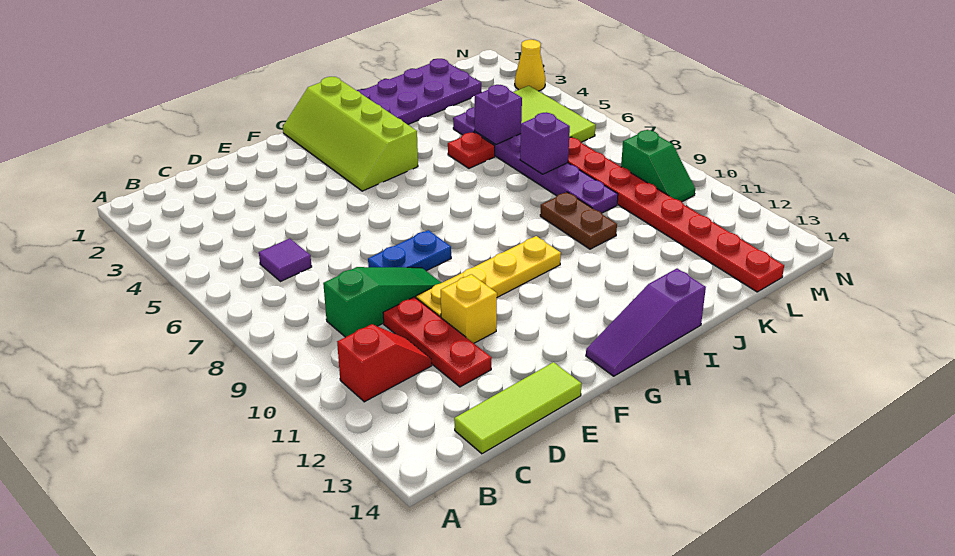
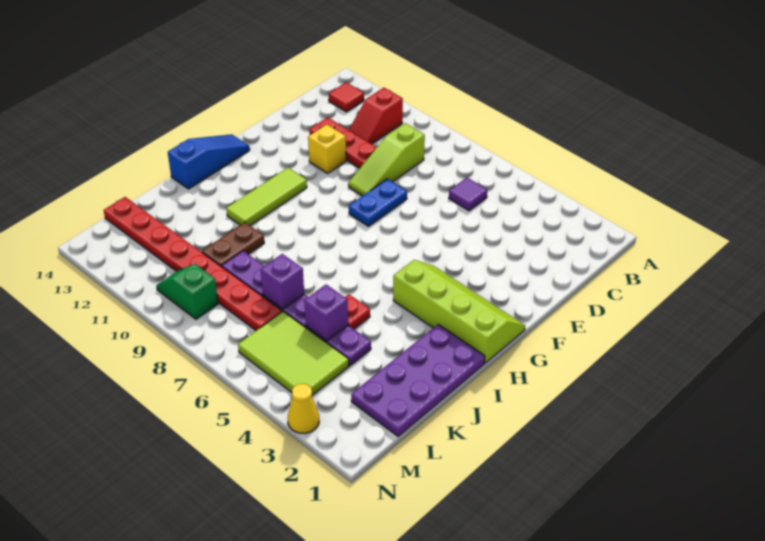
none -> red tile B13 level 1
green slope C9:E9 level 1 top C -> lime slope C9:E9 level 1 top C
lime tile C14:E14 level 1 -> lime tile G11:I11 level 1
yellow plate E10:H10 level 1 -> none
purple slope G14:I14 level 1 top I -> blue slope G14:I14 level 1 top I
brown plate J9:J10 level 1 -> brown plate J10:K10 level 1

